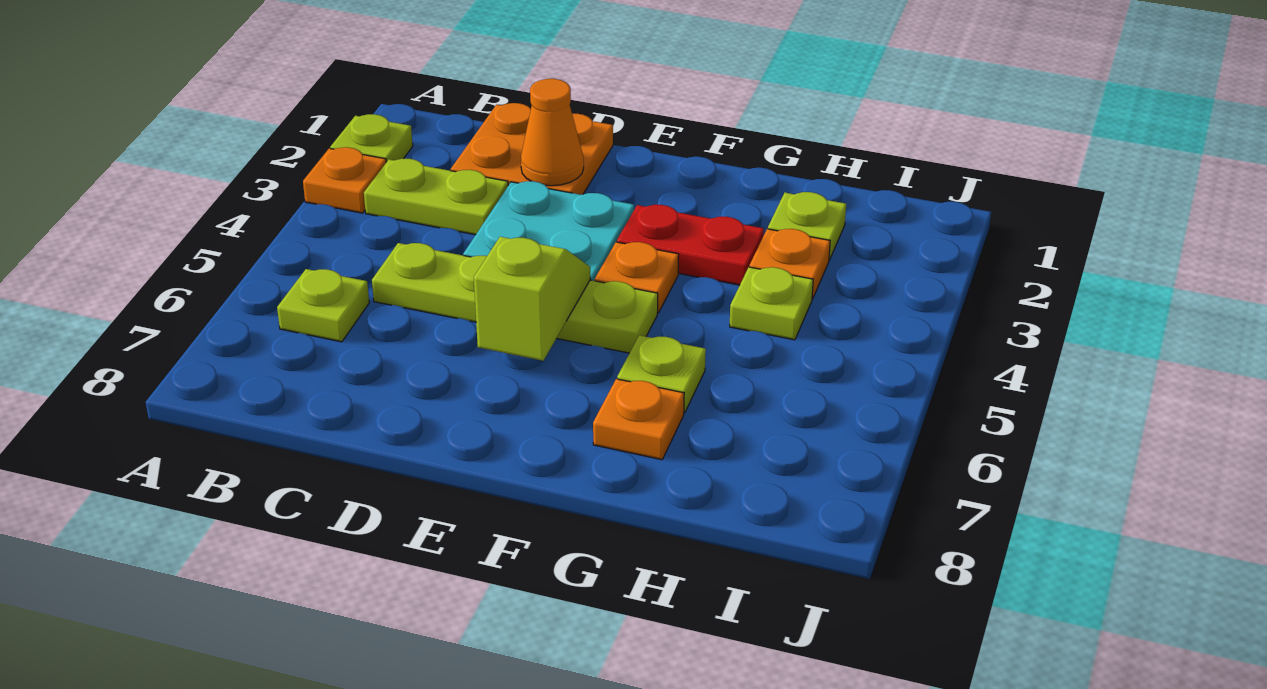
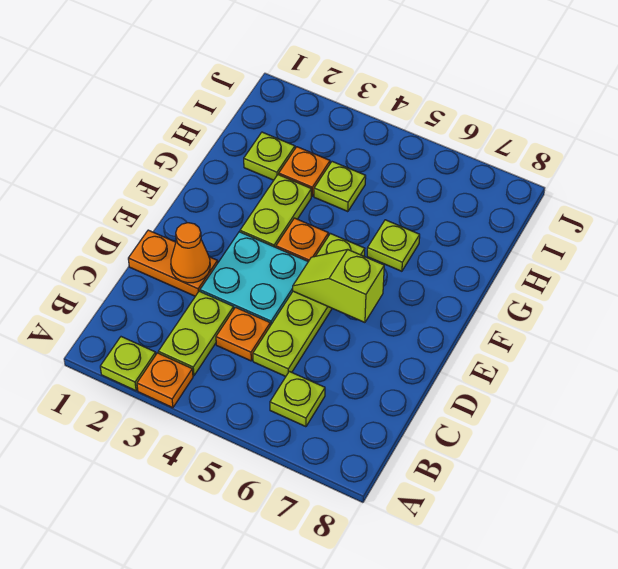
orange plate C1:D2 level 1 -> orange plate D1:D2 level 1
red plate F3:G3 level 1 -> lime plate F3:G3 level 1
orange plate G7 level 1 -> orange plate C4 level 1

